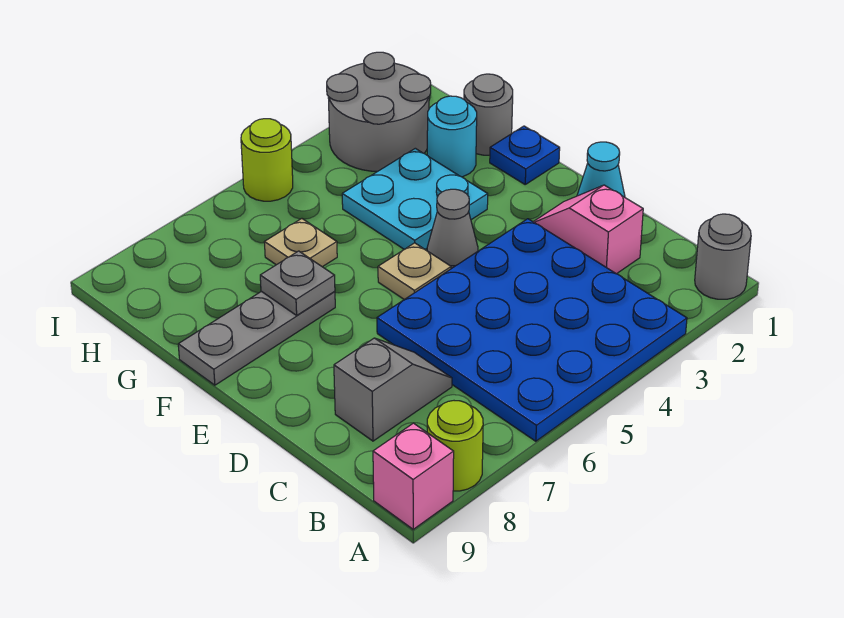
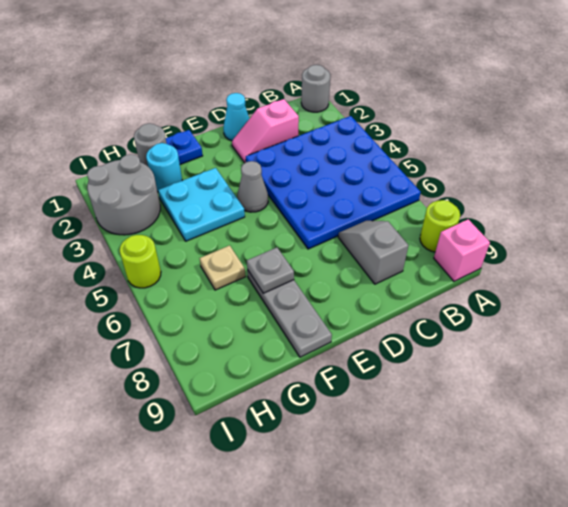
tan plate E5 level 1 -> none

